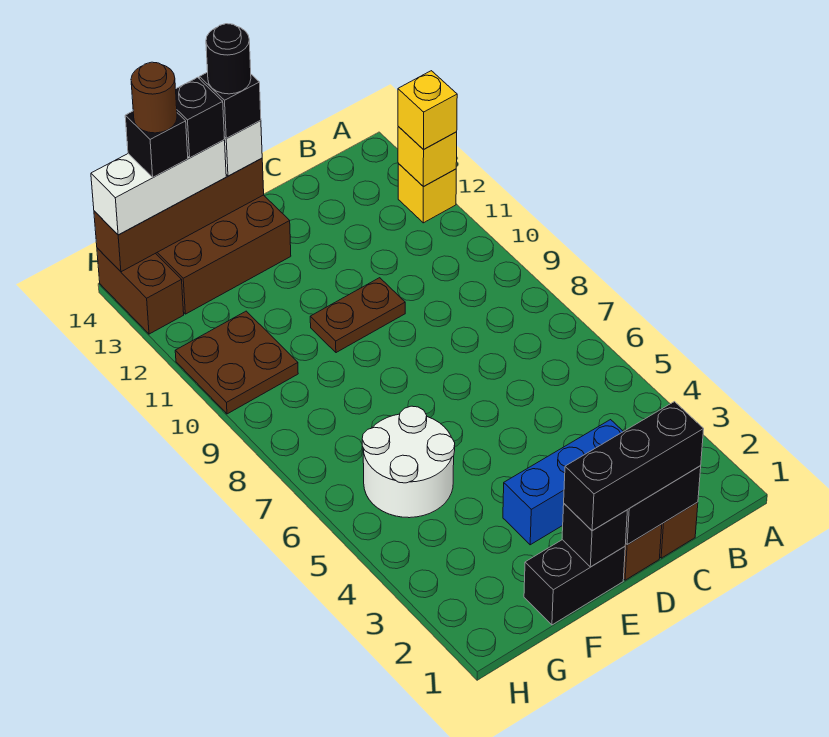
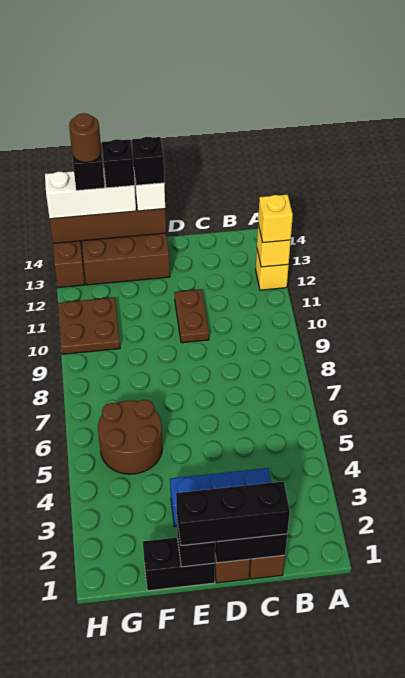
brown plate D10:E10 level 1 -> brown plate D10:D11 level 1
black round brick E14 level 5 -> none
white round brick F5:G6 level 1 -> brown round brick F5:G6 level 1

